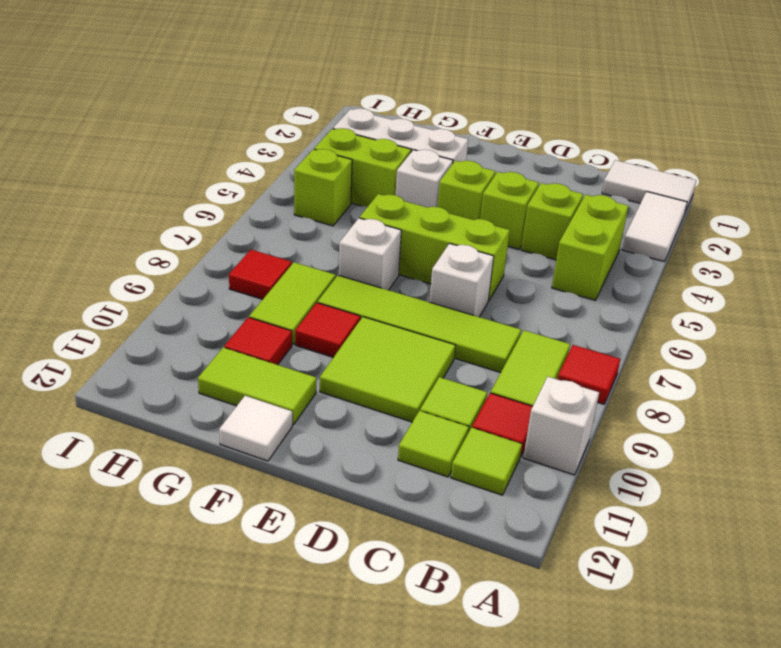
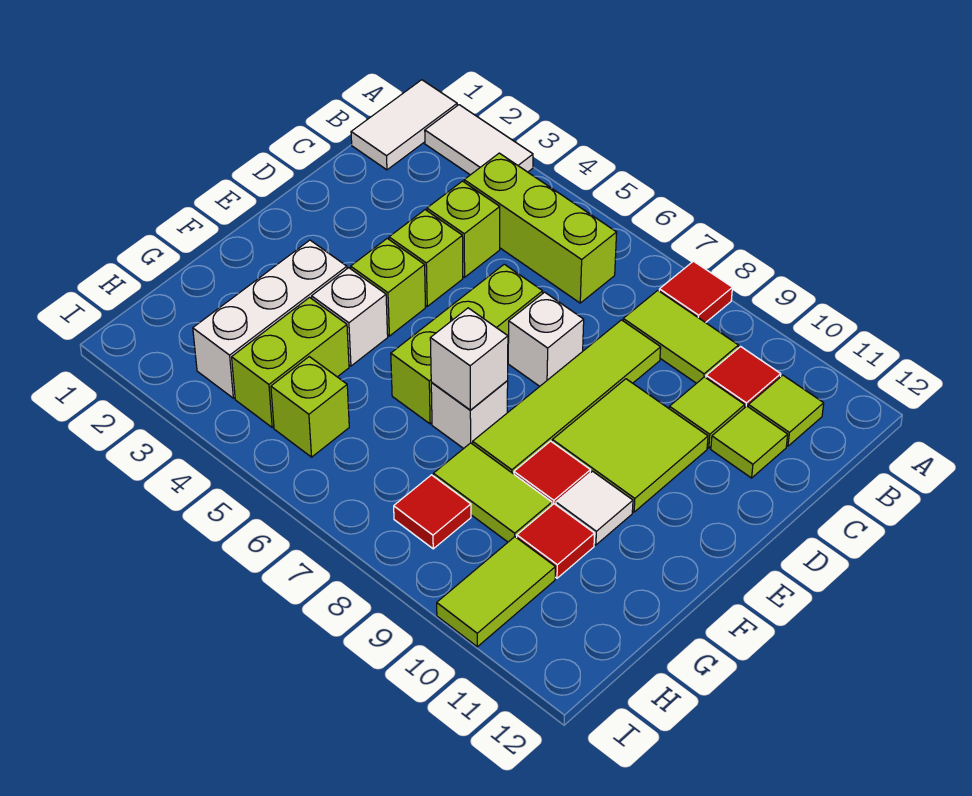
white brick A10 level 1 -> white brick F7 level 2
lime brick B4:B5 level 1 -> lime brick B4:B6 level 1
lime tile F11:G11 level 1 -> lime tile H10:I10 level 1
white tile F12 level 1 -> white tile F10 level 1

